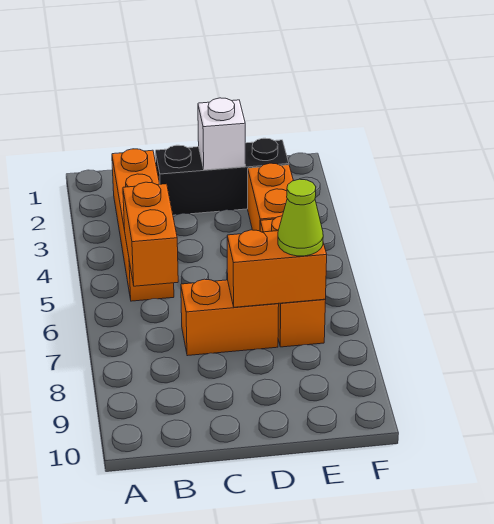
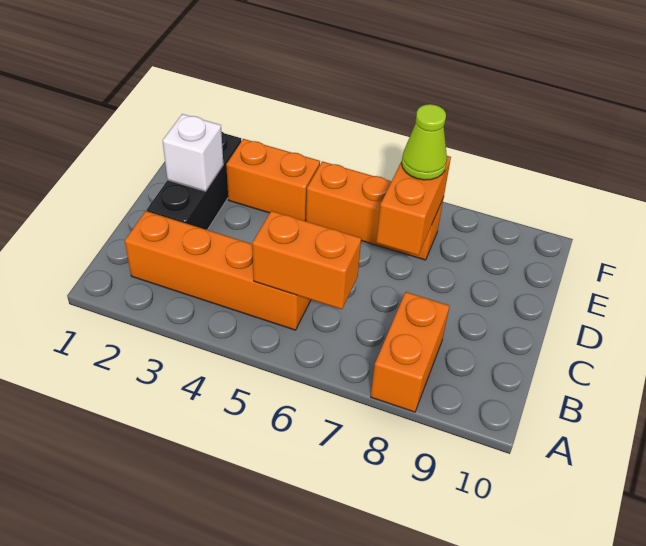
orange brick C7:D7 level 1 -> orange brick A8:B8 level 1

